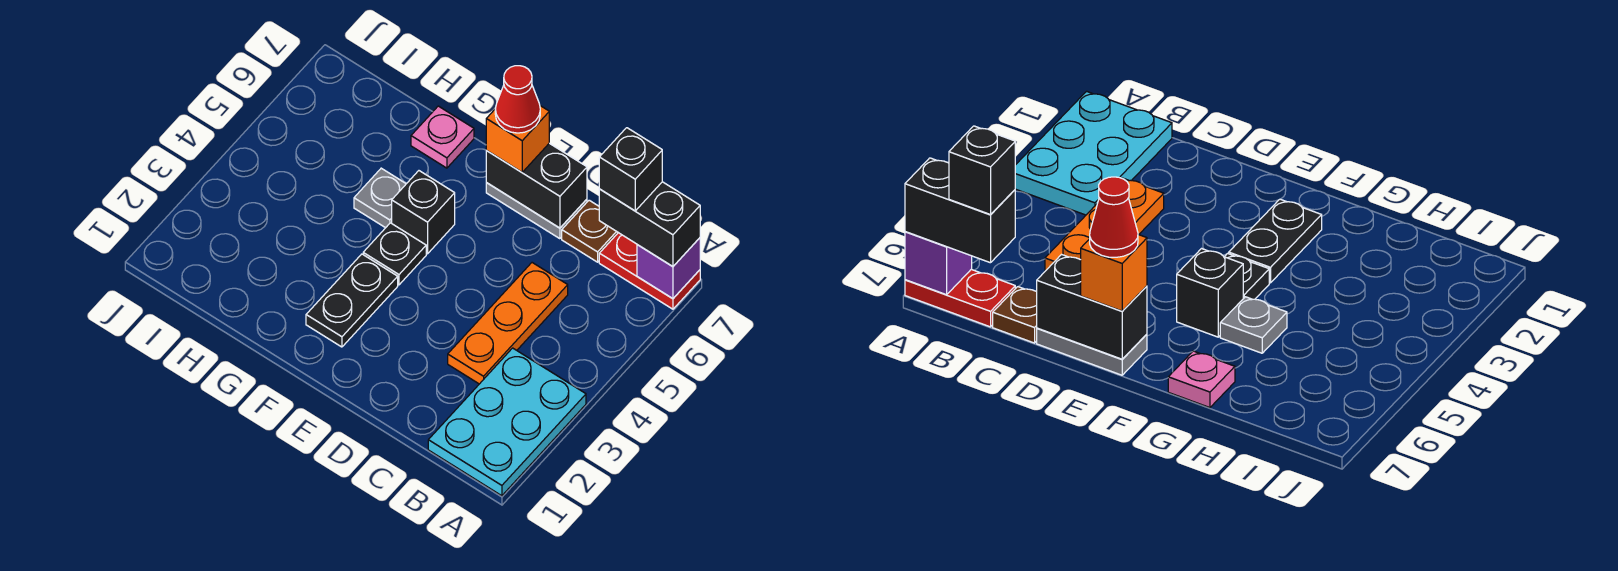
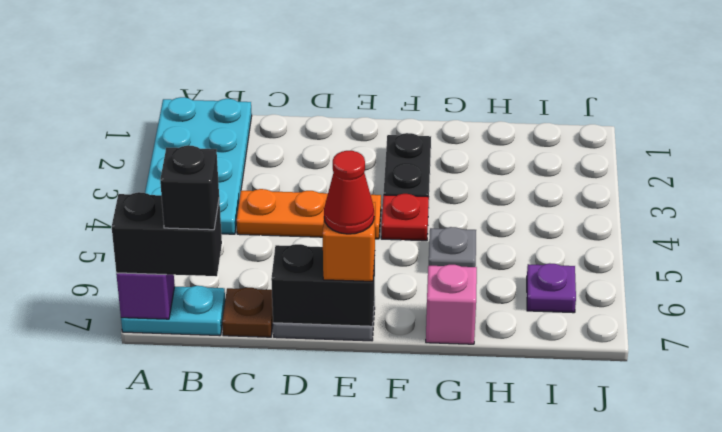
cyan plate A1:B3 level 1 -> cyan plate A1:B4 level 1
red plate A7:B7 level 1 -> cyan plate A7:B7 level 1
orange plate C3:C5 level 1 -> orange plate C4:E4 level 1
black plate F4 level 1 -> red plate F4 level 1
black brick F5 level 1 -> none
pink plate G7 level 1 -> pink brick G7 level 1
none -> purple plate I6 level 1

